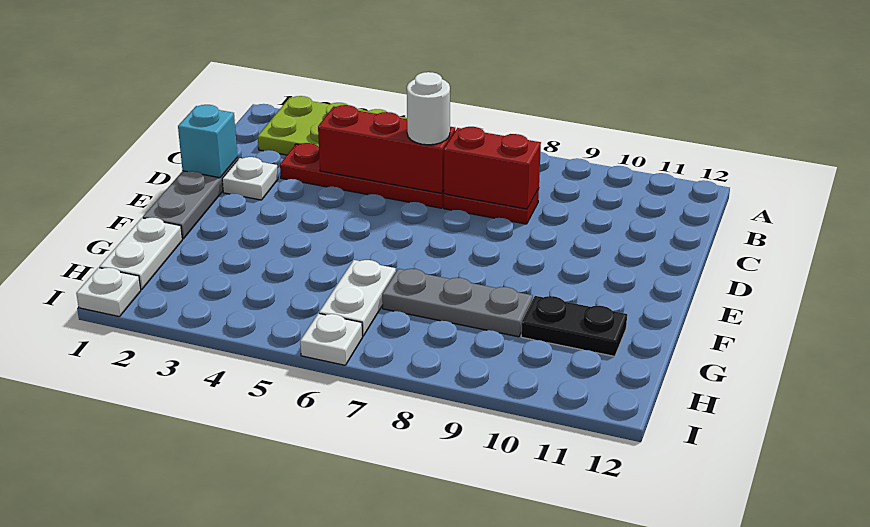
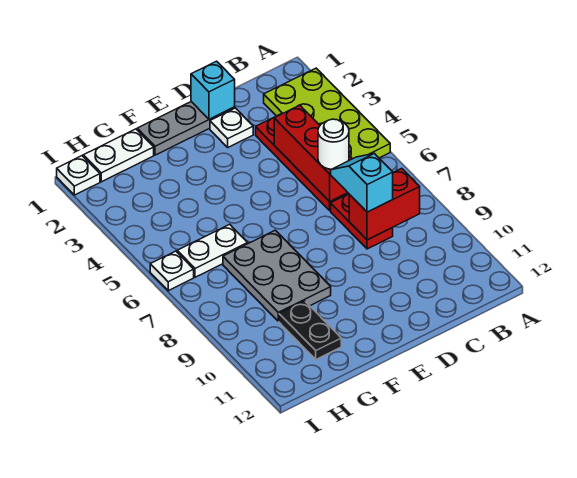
red brick C7:C8 level 2 -> red brick B8:C8 level 2
none -> cyan slope C7:C8 level 3 top 8
grey plate G7:G9 level 1 -> grey plate F7:G9 level 1

